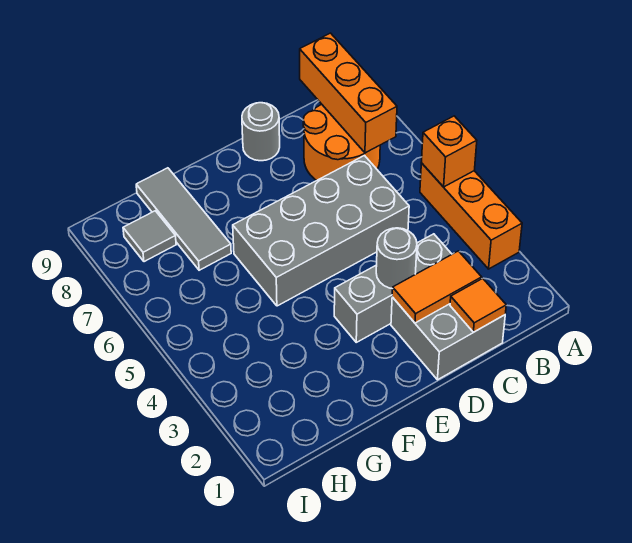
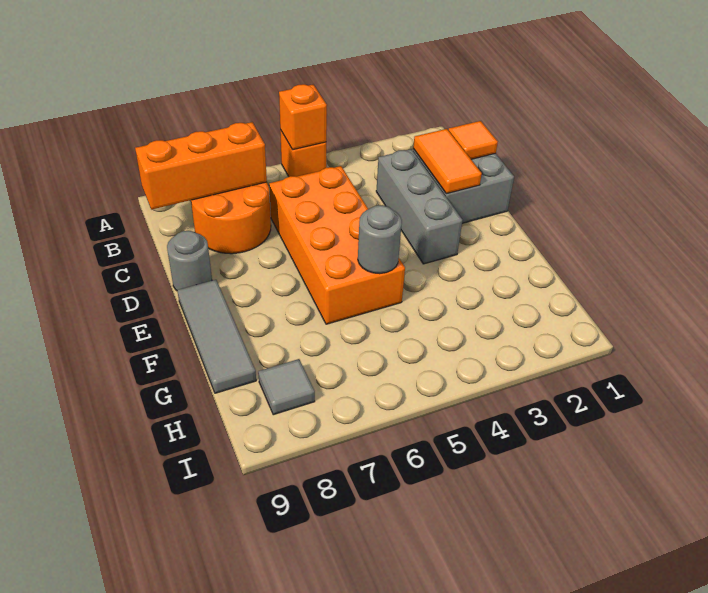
orange brick A3:A5 level 1 -> orange brick A5 level 1
grey brick C5:F6 level 1 -> orange brick C5:F6 level 1
grey round brick D3 level 2 -> grey round brick F5 level 2
grey tile G7:G9 level 1 -> grey tile E9:G9 level 1

